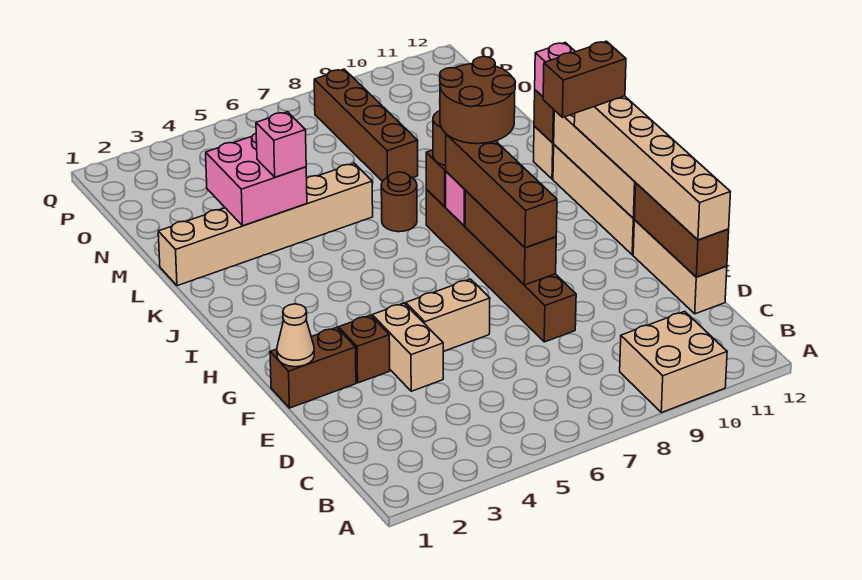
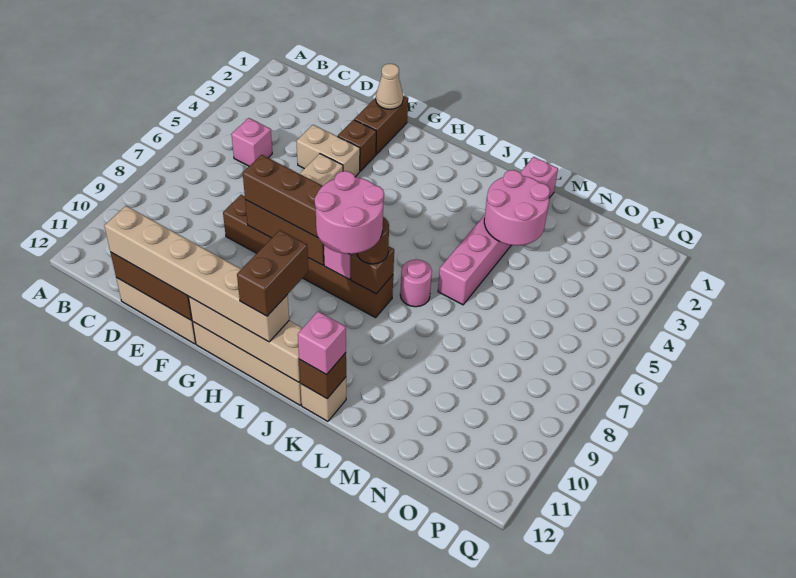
tan brick A9:B10 level 1 -> none
brown round brick I8:J9 level 4 -> pink round brick I8:J9 level 4
brown round brick K7 level 1 -> pink round brick K7 level 1
tan brick L1:L6 level 1 -> pink brick L1:L6 level 1
pink brick L3:M4 level 2 -> pink round brick L3:M4 level 2
pink brick L4 level 3 -> pink brick C5 level 1
brown brick M8:P8 level 1 -> none

